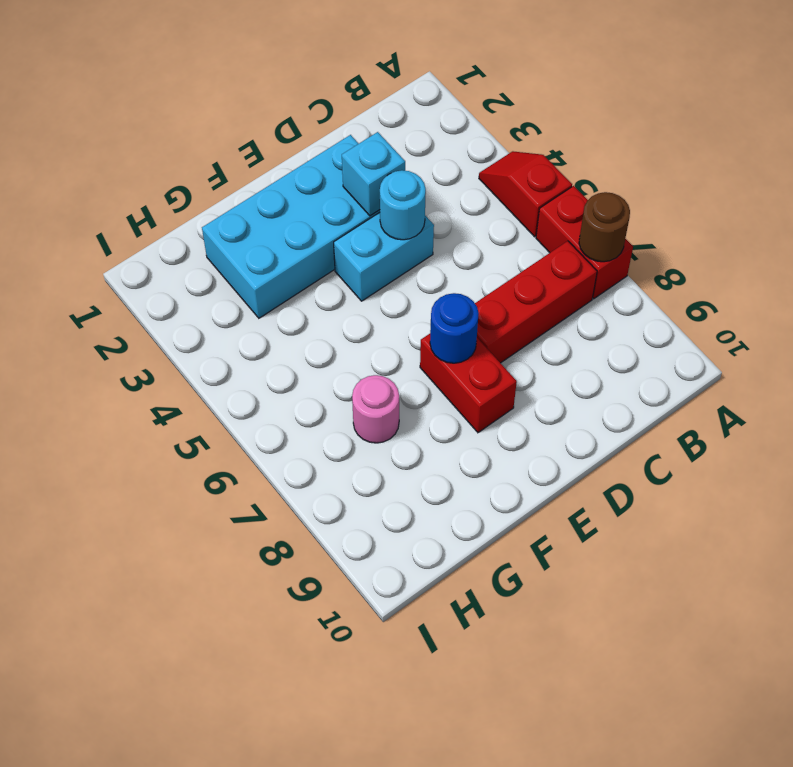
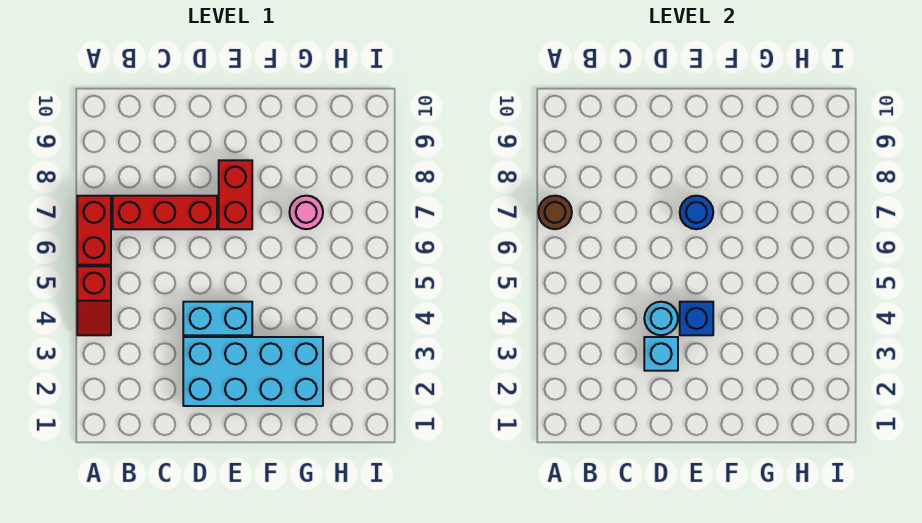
none -> blue brick E4 level 2

